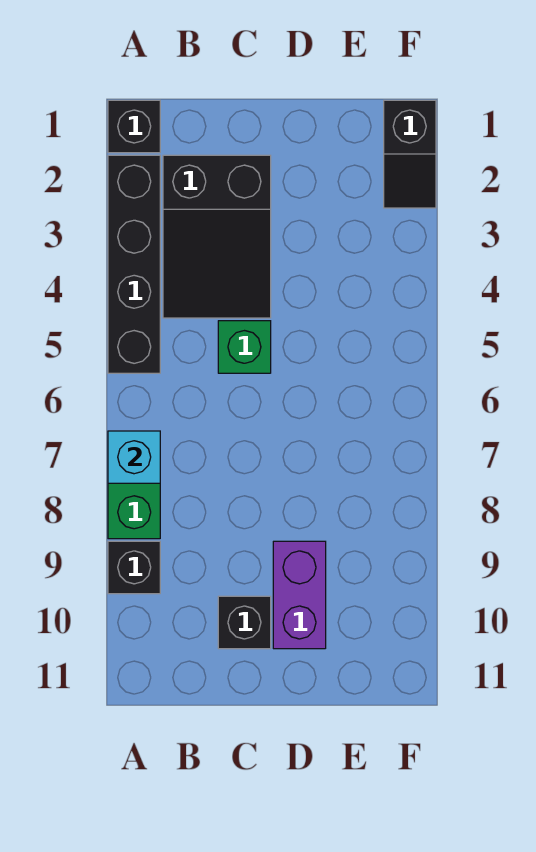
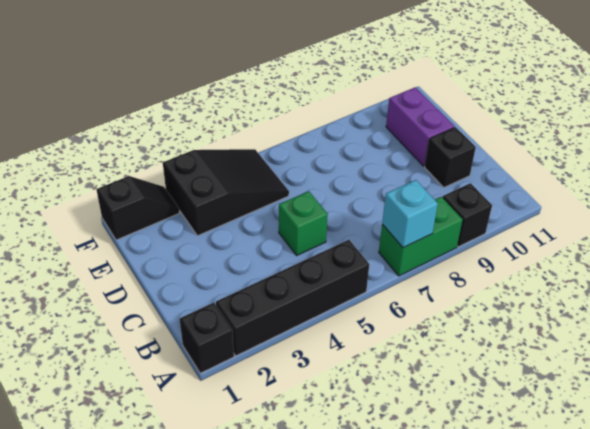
black slope B2:C4 level 1 top 2 -> black slope E3:F5 level 1 top 3
purple brick D9:D10 level 1 -> purple brick D10:E10 level 1

